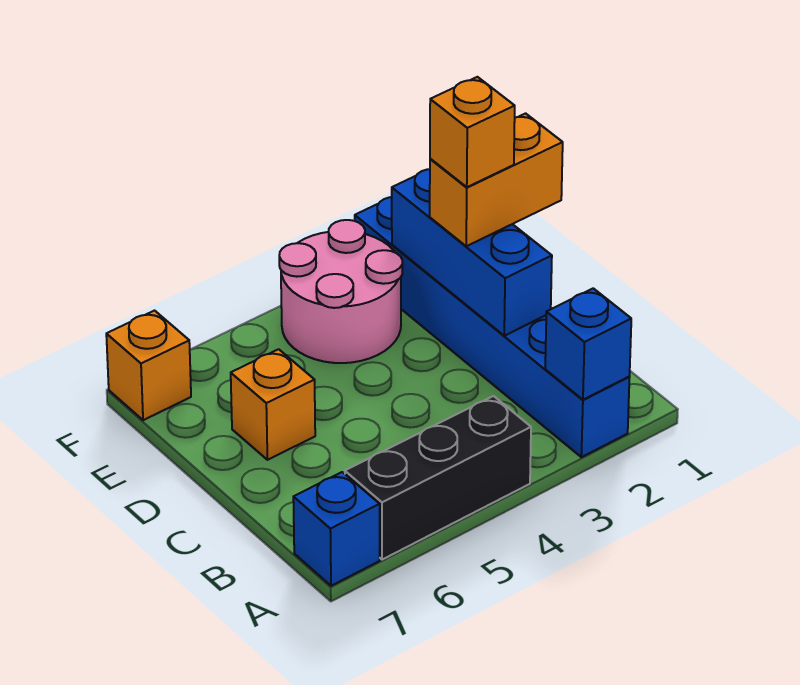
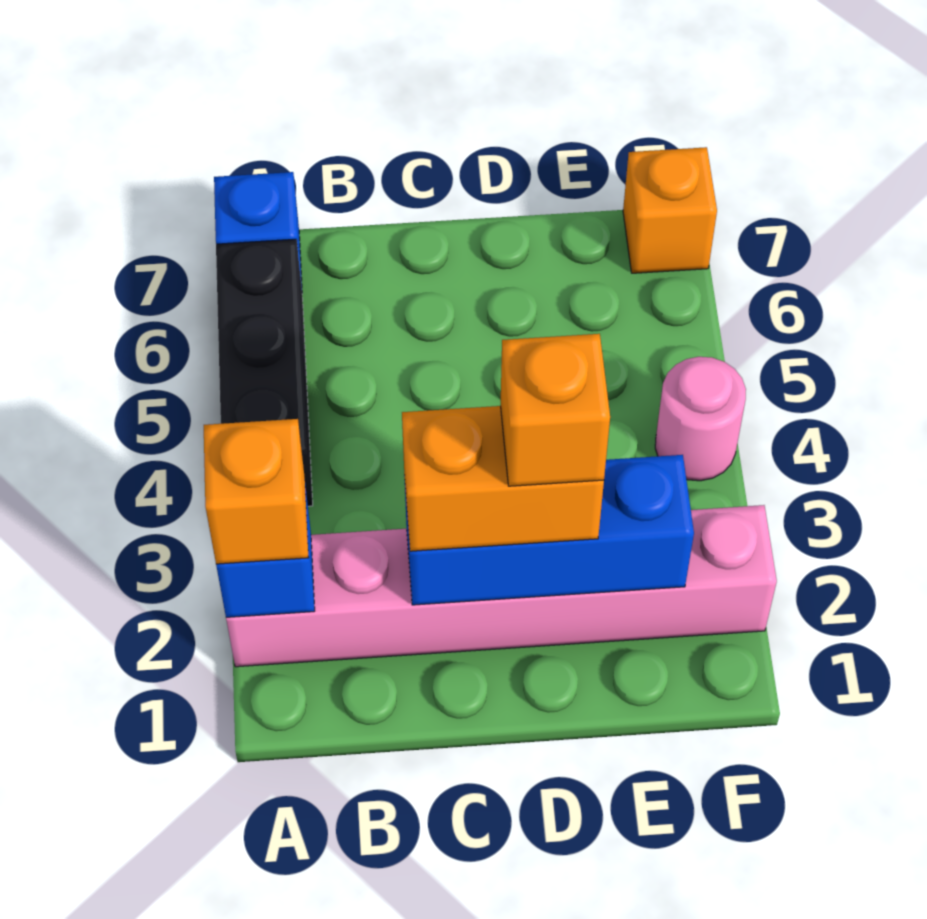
blue brick A2:F2 level 1 -> pink brick A2:F2 level 1
orange brick D1:D2 level 3 -> orange brick C2:D2 level 3
orange brick D6 level 1 -> orange brick A2 level 3
pink round brick E3:F4 level 1 -> pink round brick F4 level 1

